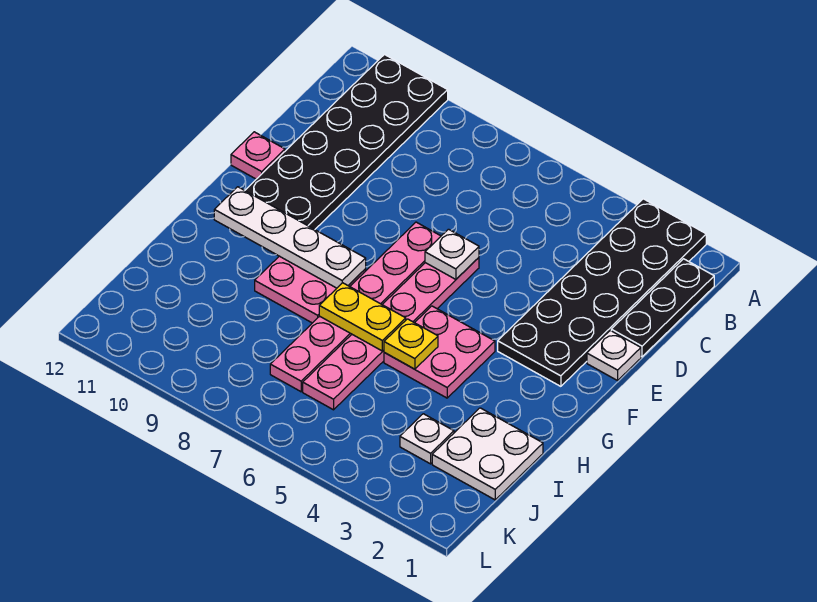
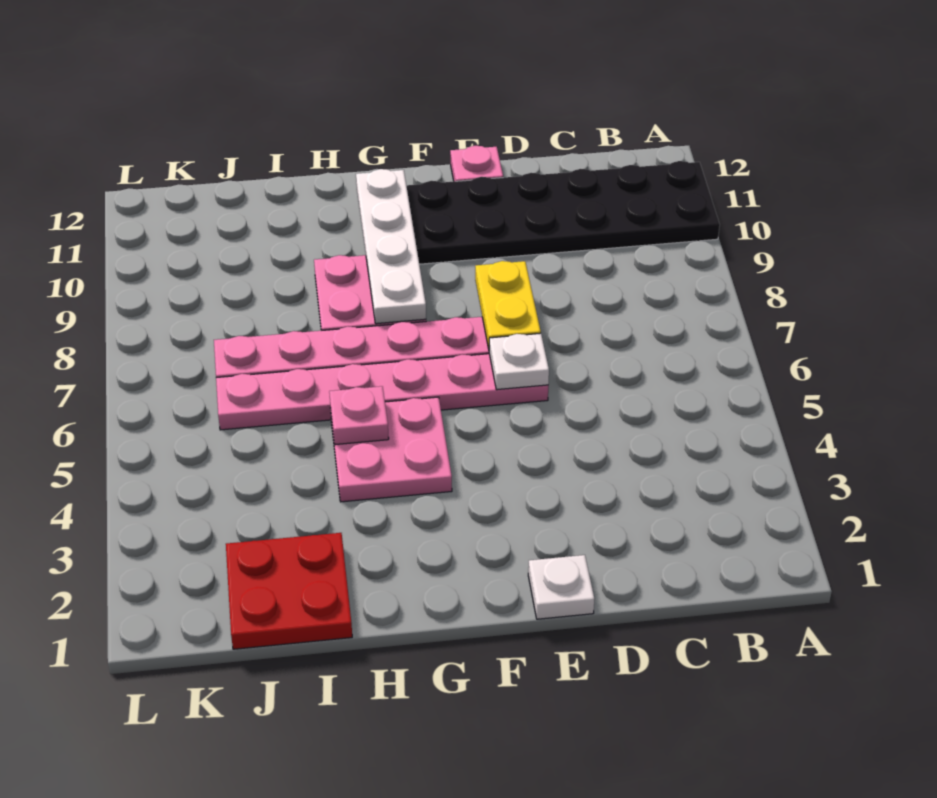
black plate A2:F3 level 1 -> none
black plate B1:D1 level 1 -> none
yellow plate H5 level 2 -> pink plate H5 level 2
yellow plate H6:H7 level 2 -> yellow plate E7:E8 level 2
white plate I1:J2 level 1 -> red plate I1:J2 level 1
white plate J3 level 1 -> none

